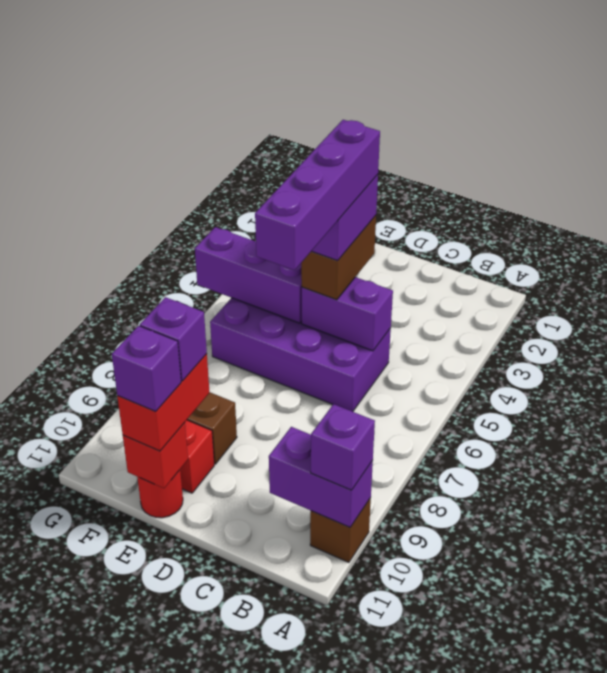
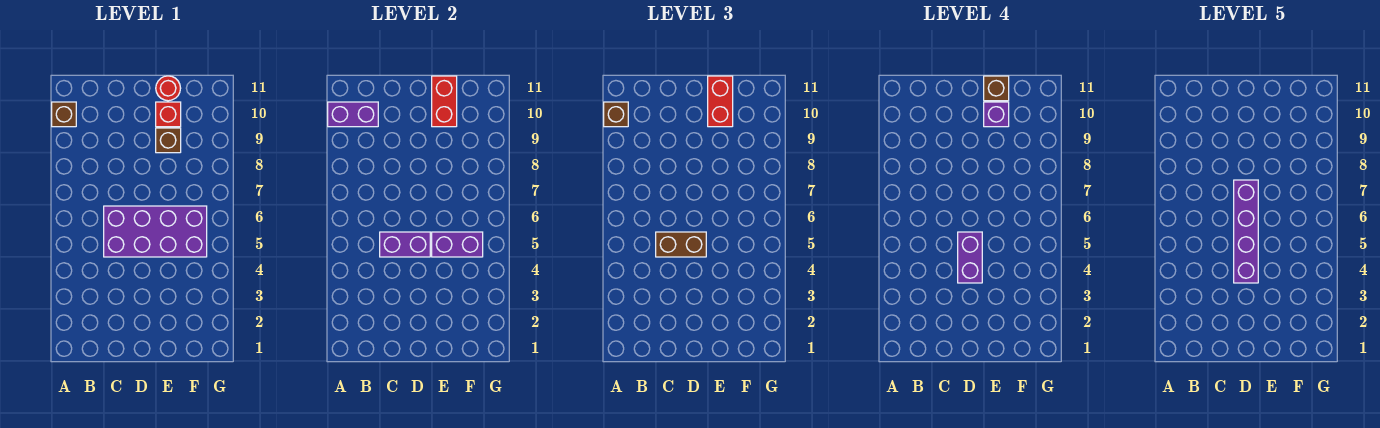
purple brick A10 level 3 -> brown brick A10 level 3
brown brick D4:D5 level 3 -> brown brick C5:D5 level 3
purple brick E5:G5 level 2 -> purple brick E5:F5 level 2
red brick E11 level 2 -> red brick E10:E11 level 2
purple brick E11 level 4 -> brown brick E11 level 4

